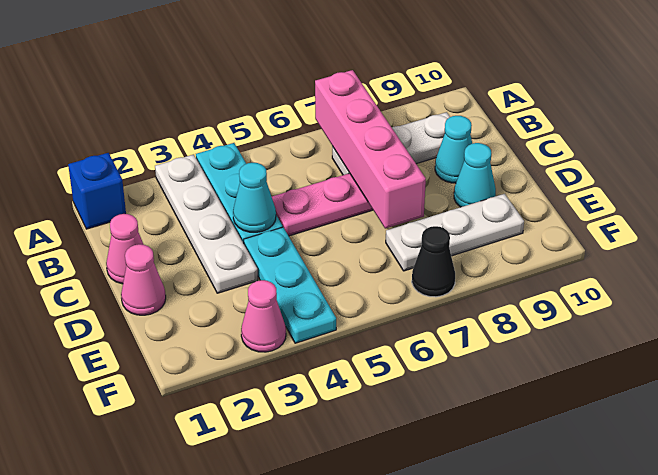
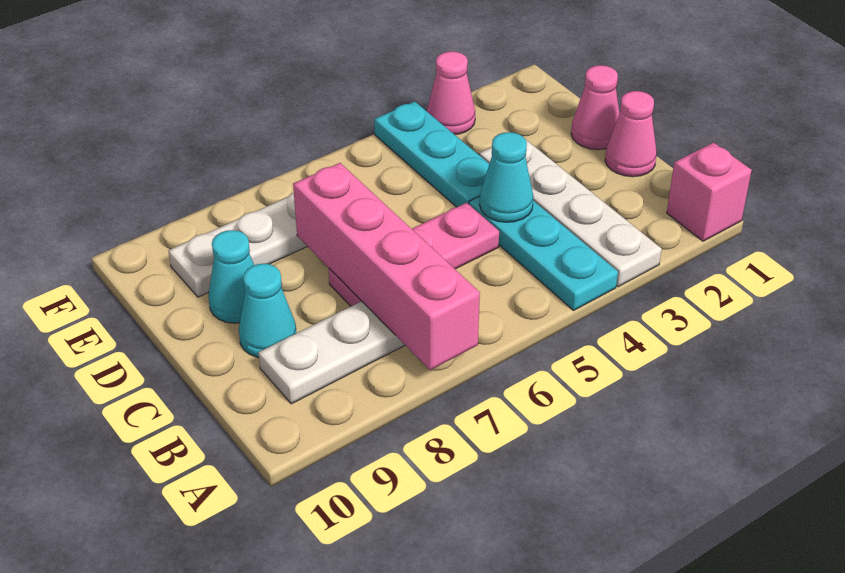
blue brick A1 level 1 -> pink brick A1 level 1
black cone F7 level 1 -> none

